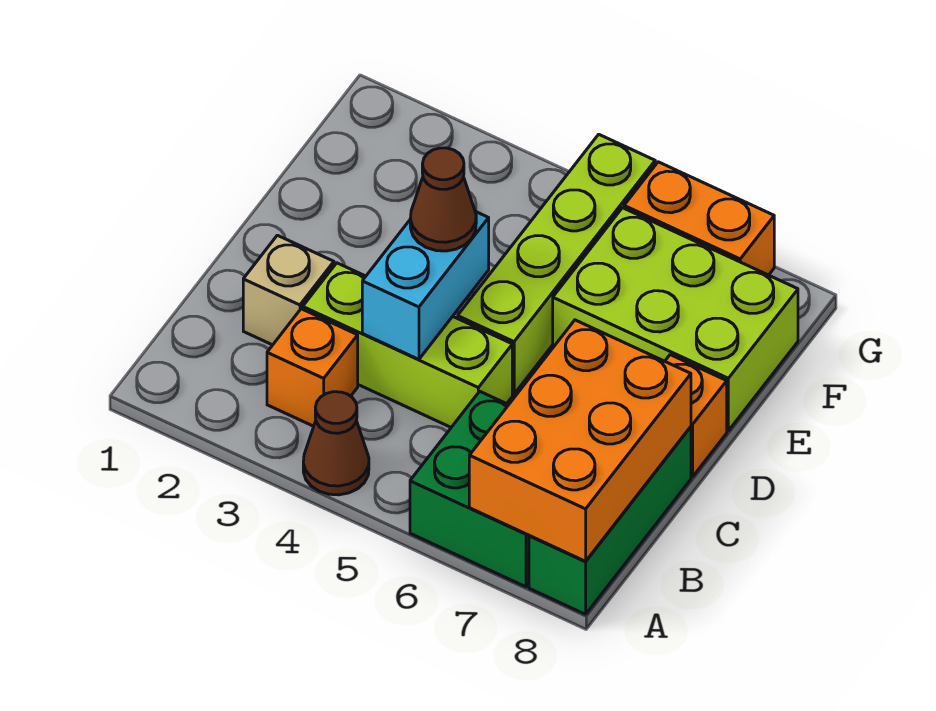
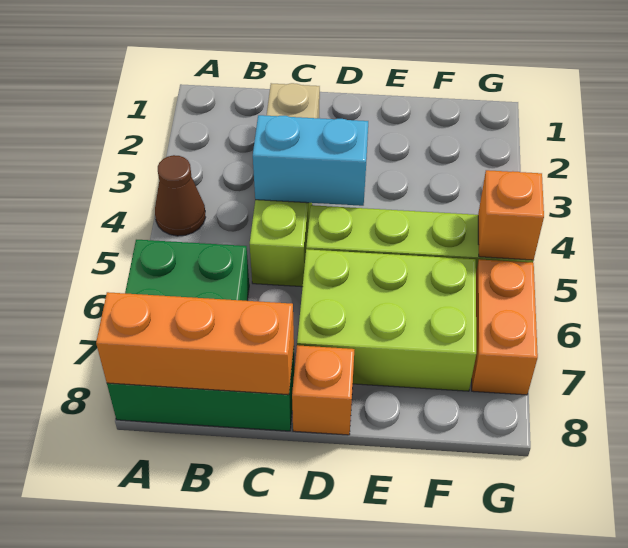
orange brick A7:C8 level 2 -> orange brick A8:C8 level 2
orange brick B3 level 1 -> orange brick G5 level 2
brown cone D4 level 3 -> none
lime brick E6:F8 level 1 -> lime brick D6:F7 level 1

